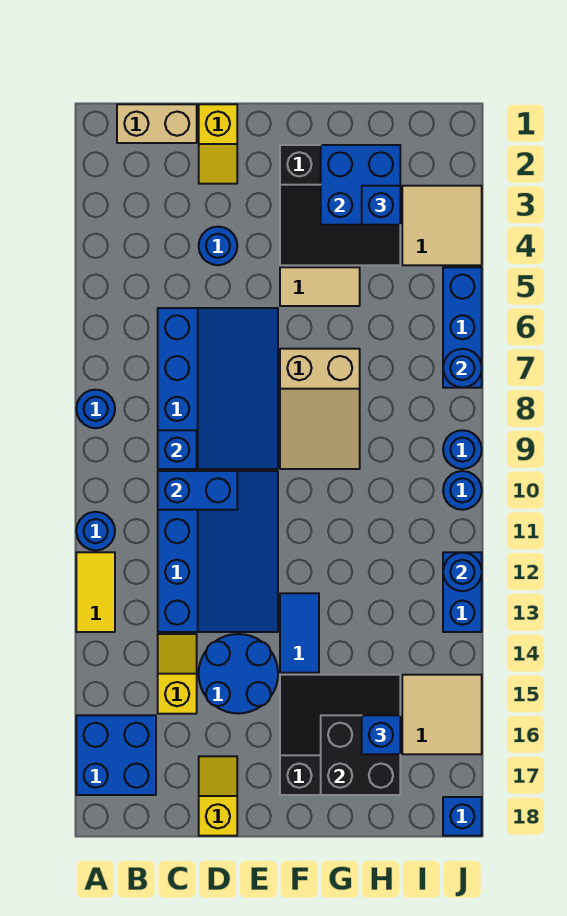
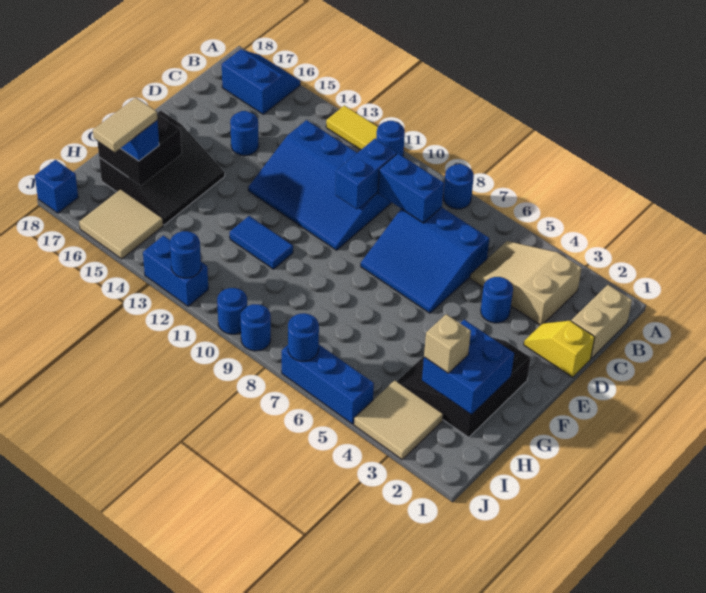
blue brick A16:B17 level 1 -> blue slope A16:B17 level 1 top B
blue slope C6:E9 level 1 top C -> blue slope C6:E8 level 1 top C
blue brick C9 level 2 -> blue brick C8:C9 level 2
yellow slope C14:C15 level 1 top 15 -> none
blue round brick D14:E15 level 1 -> blue round brick D15 level 1
yellow slope D17:D18 level 1 top 18 -> none
tan tile F5:G5 level 1 -> tan tile H16:I16 level 4
tan slope F7:G9 level 1 top 7 -> tan slope B3:C5 level 1 top 3
blue tile F13:F14 level 1 -> blue tile G11:G12 level 1
blue brick H3 level 3 -> tan brick H3 level 3

